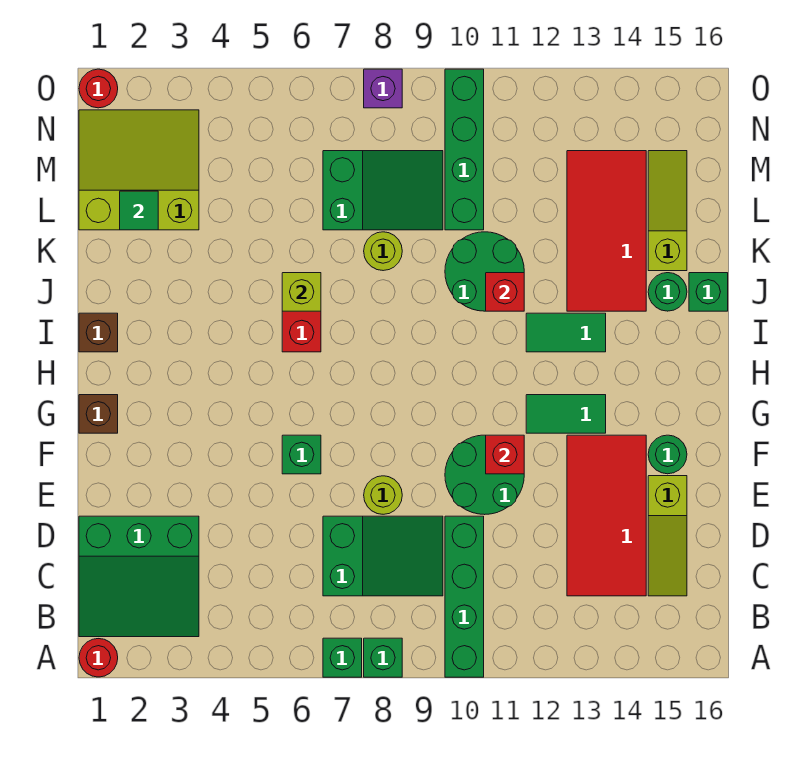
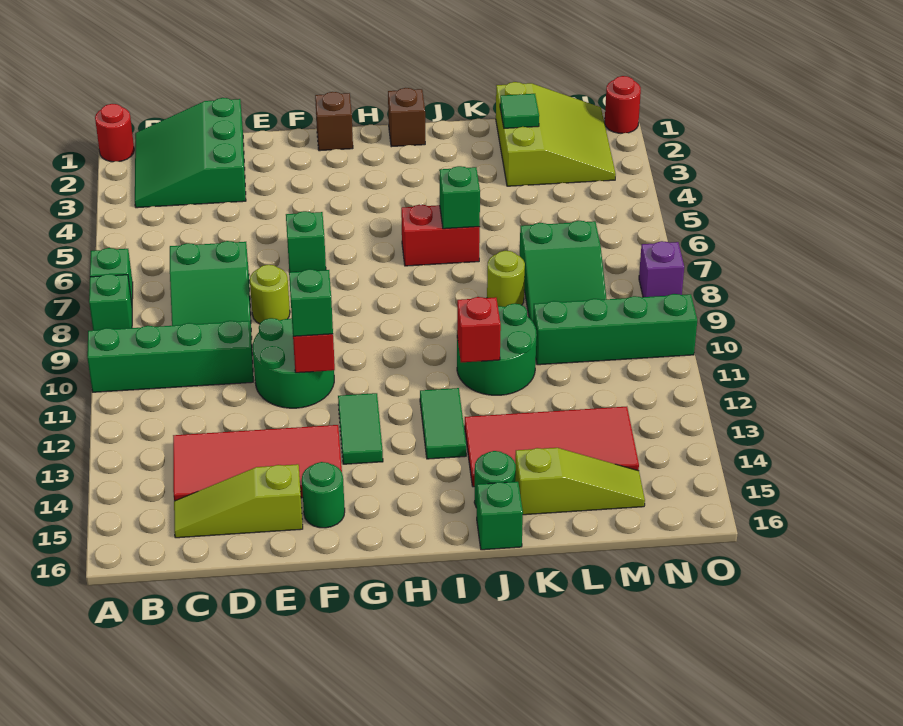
none -> green brick F11 level 3
lime brick J6 level 2 -> green brick J6 level 2

